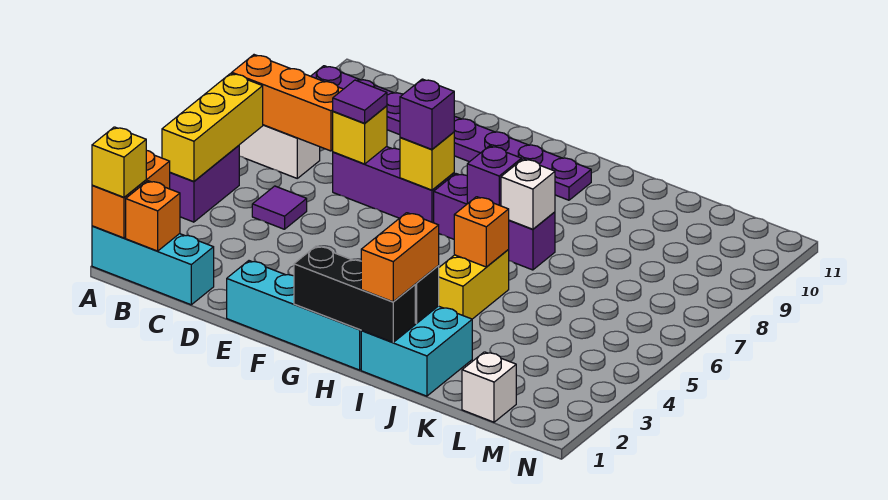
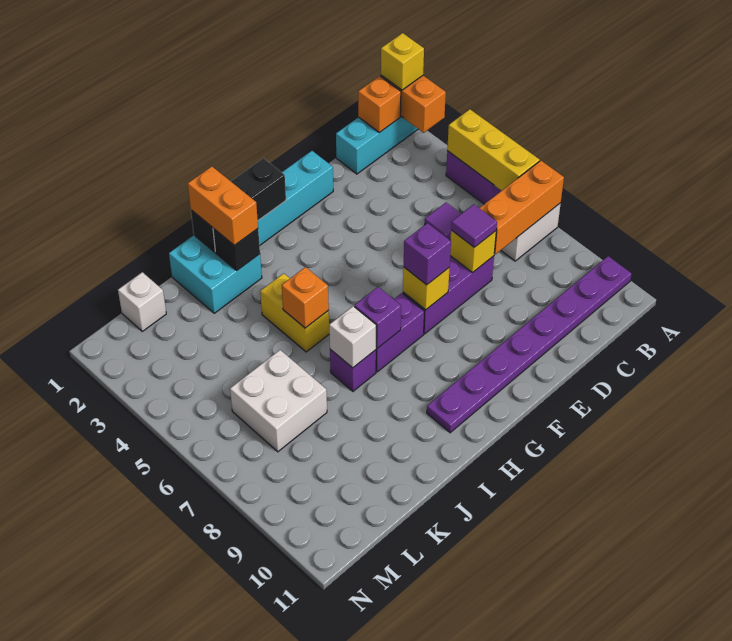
none -> white brick K6:L7 level 1

